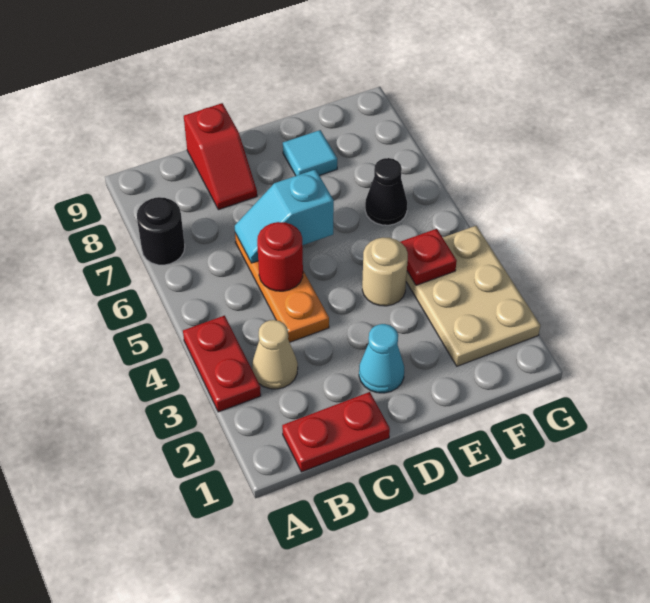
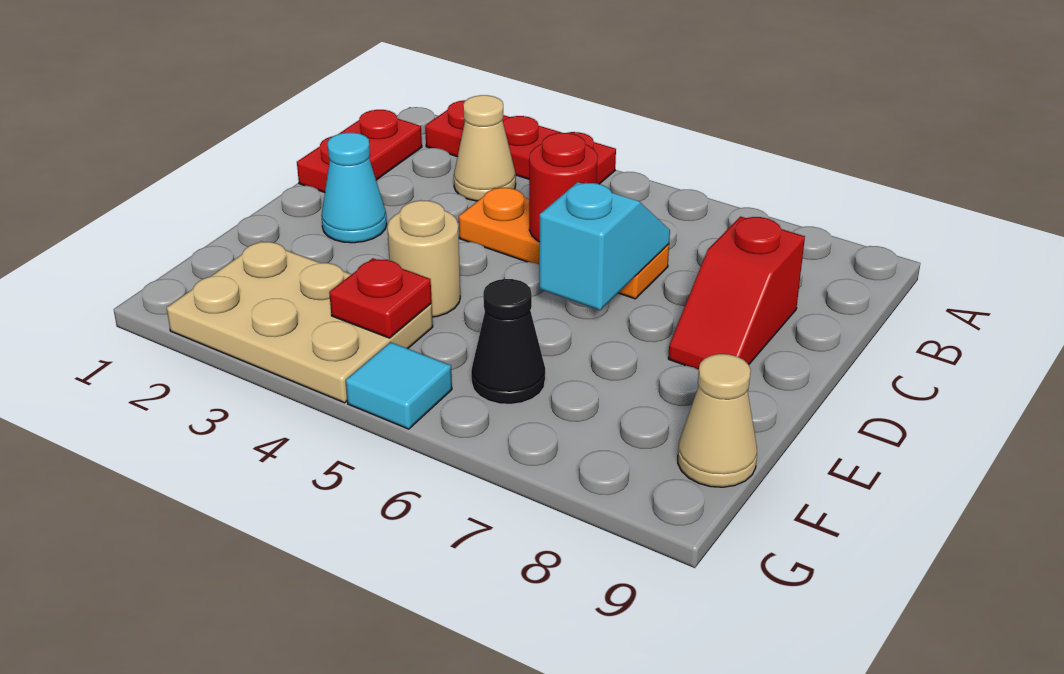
red plate A3:A4 level 1 -> red plate A2:A4 level 1
black round brick A7 level 1 -> none
red slope C8:C9 level 1 top 9 -> red slope C8:D8 level 1 top C
cyan tile E8 level 1 -> cyan tile G5 level 1
none -> tan cone F9 level 1

